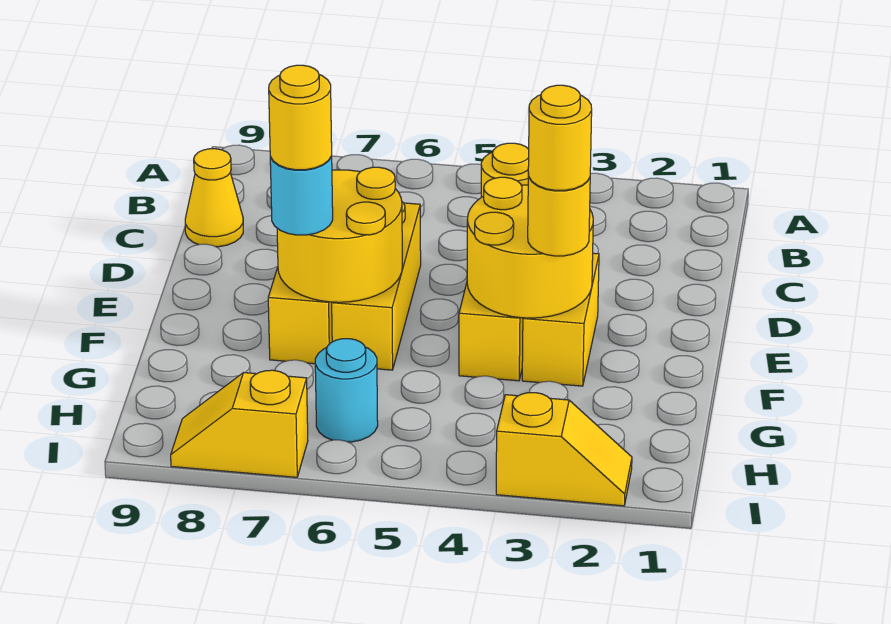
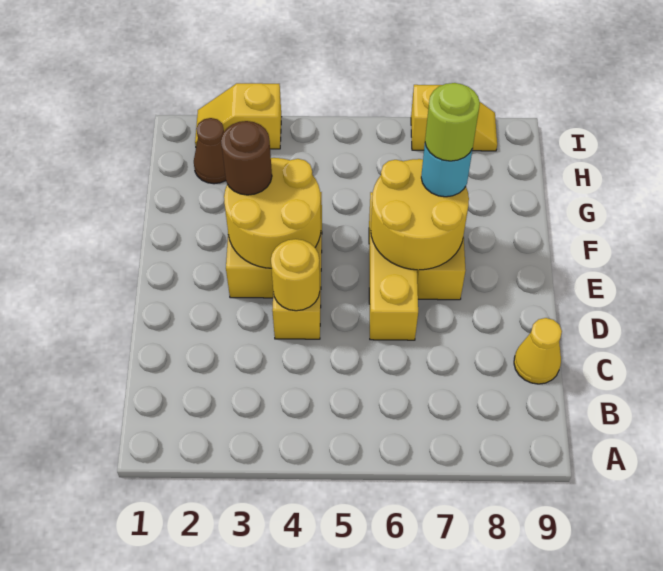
yellow round brick F3 level 3 -> brown round brick F3 level 3
yellow round brick F3 level 4 -> none
yellow round brick F7 level 4 -> lime round brick F7 level 4
none -> brown cone H2 level 1
cyan round brick H6 level 1 -> none

